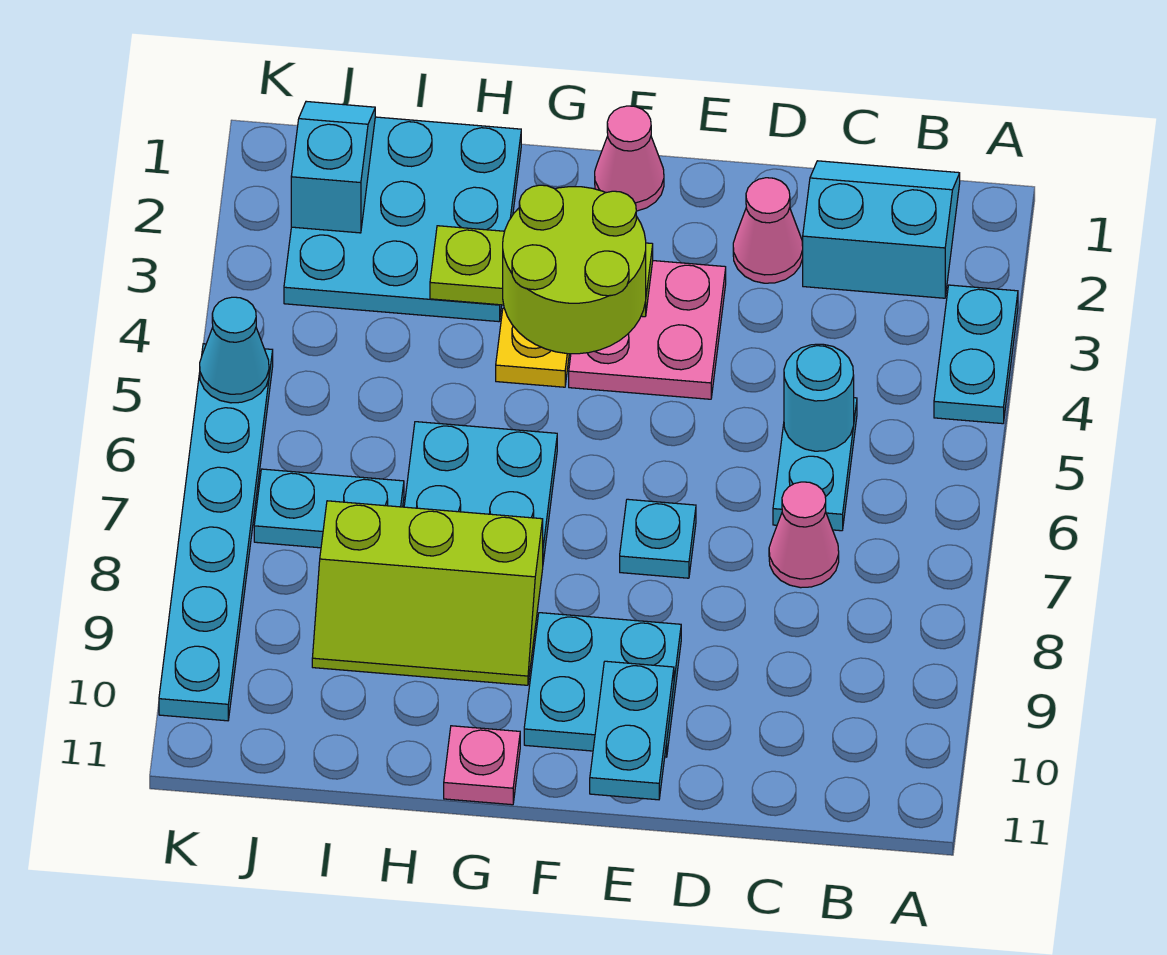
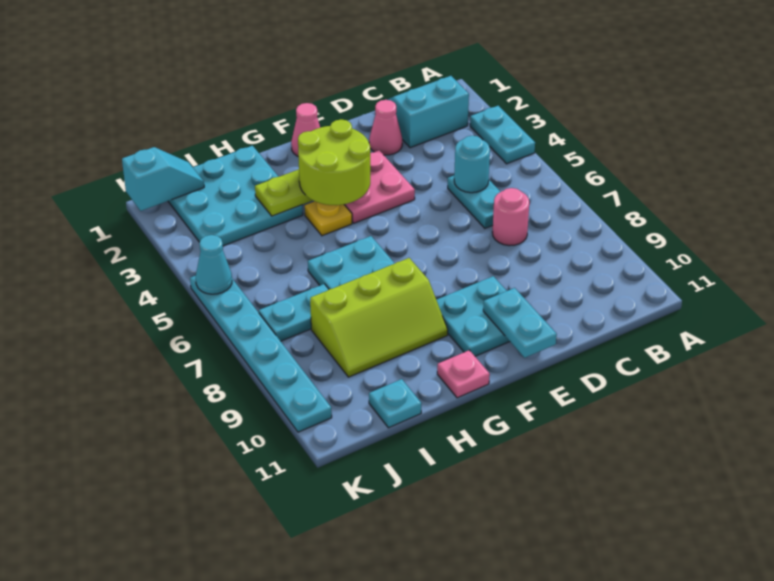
pink cone C7 level 1 -> pink round brick C7 level 1
cyan plate E7 level 1 -> cyan plate I11 level 1
cyan slope J1:J2 level 2 top 2 -> cyan slope J1:K1 level 2 top K

